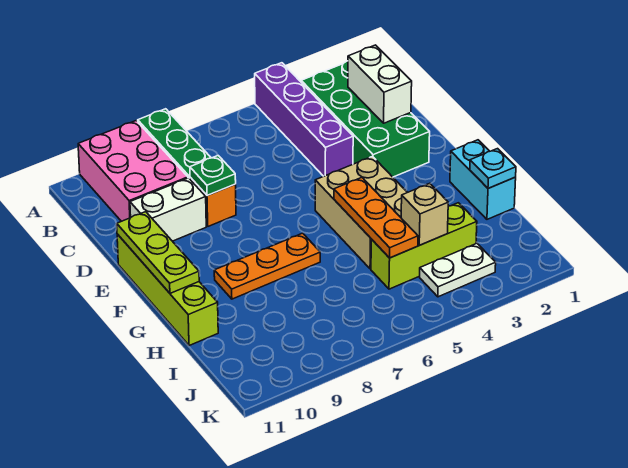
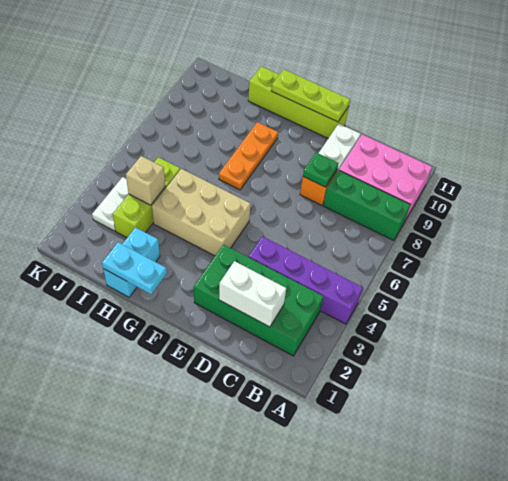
cyan brick G1:H1 level 1 -> cyan brick H1:H2 level 1
orange plate G5:I5 level 2 -> none
cyan plate H1 level 2 -> cyan plate G1:H1 level 2

